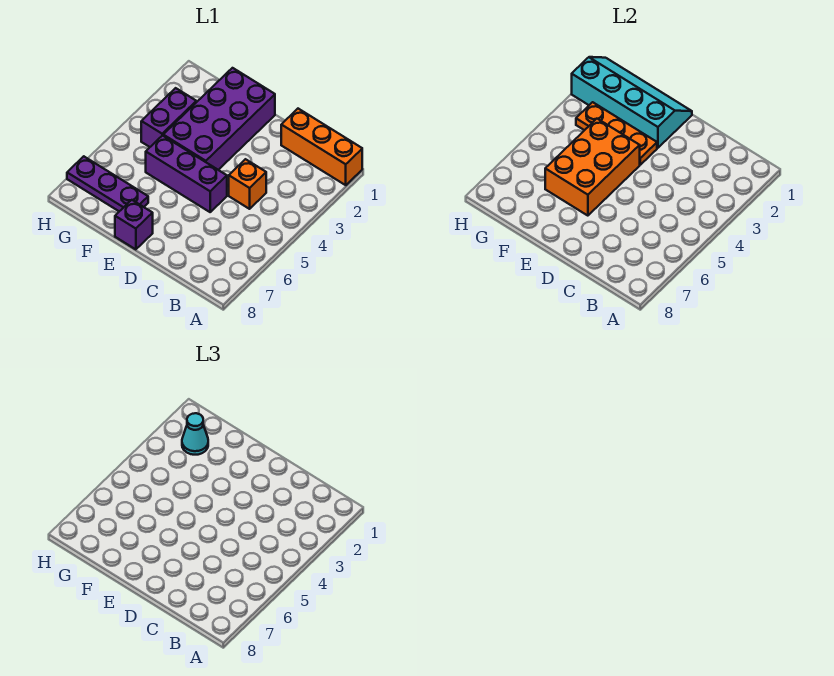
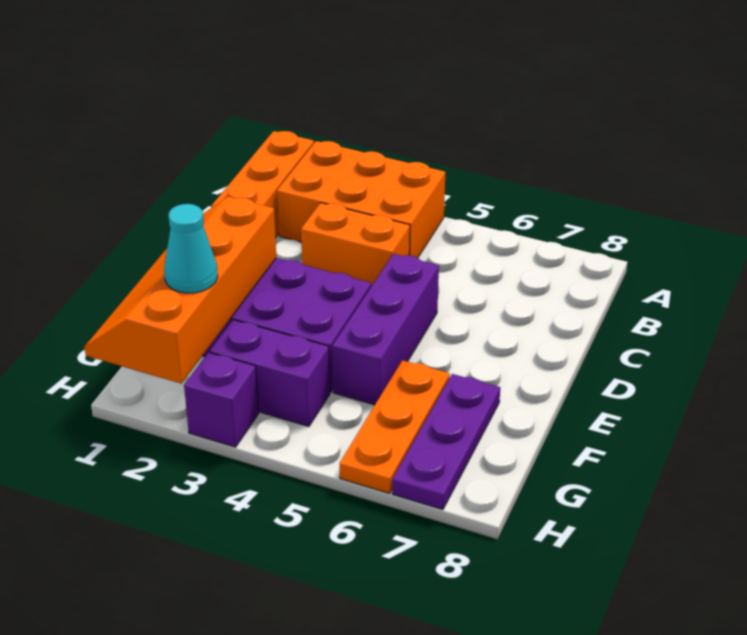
orange brick C4 level 1 -> orange brick C3:C4 level 1
cyan slope E1:H2 level 2 top 2 -> orange slope E1:H2 level 2 top 2
orange plate E3:G3 level 2 -> orange plate F6:H6 level 1
orange brick E4:F6 level 2 -> orange brick A2:B4 level 1
purple brick E8 level 1 -> purple brick H3 level 1

